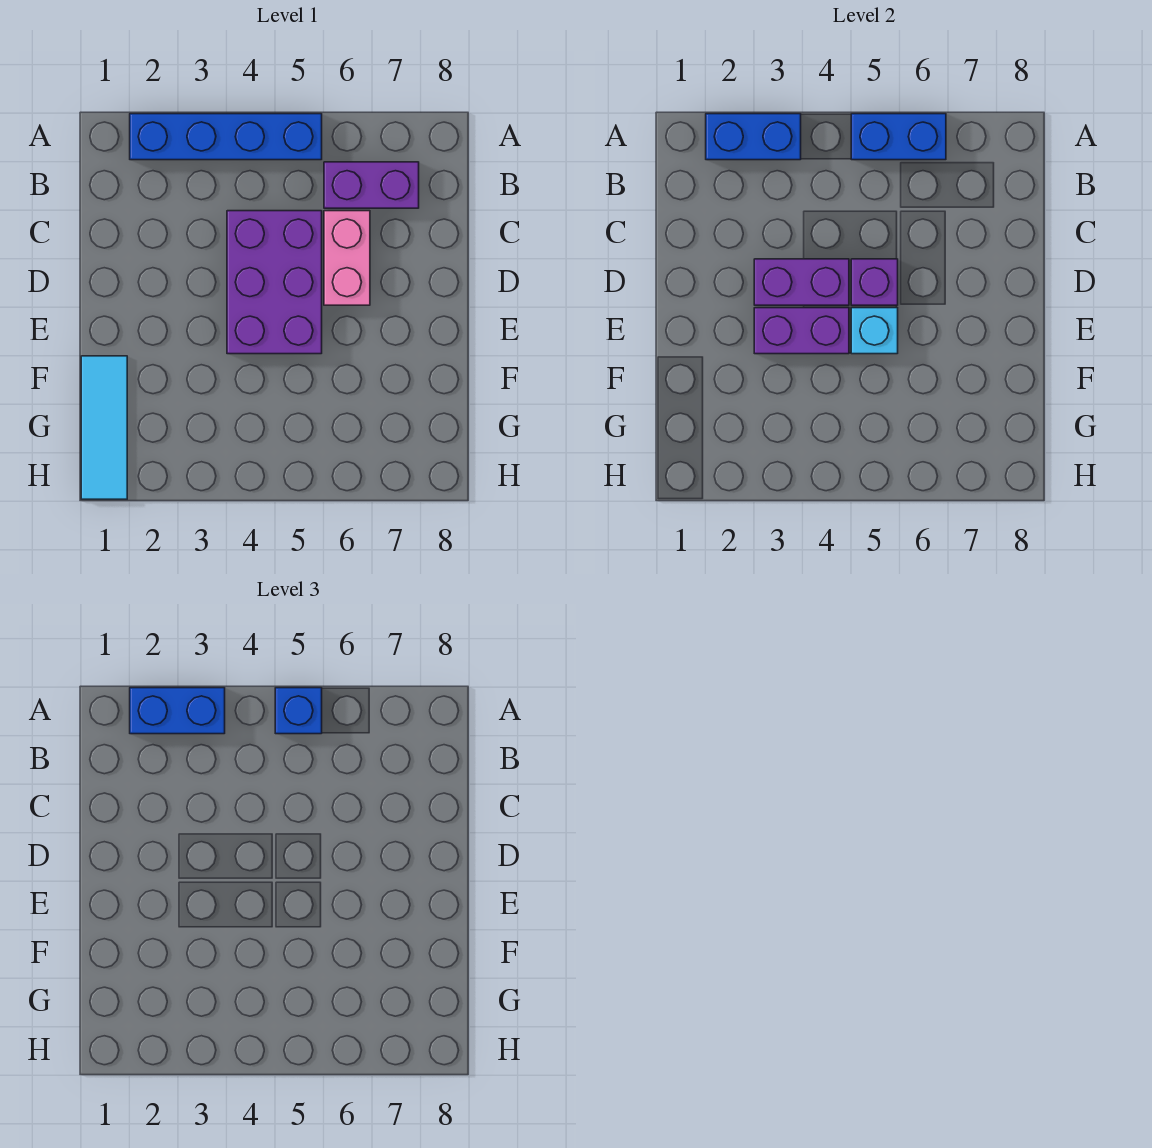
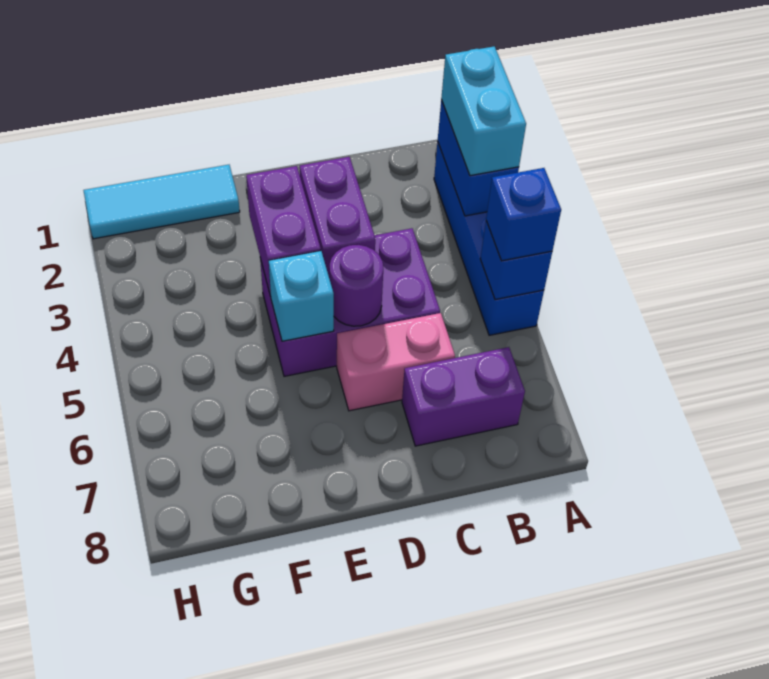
blue brick A2:A3 level 3 -> cyan brick A2:A3 level 3
blue brick A5:A6 level 2 -> blue brick A5 level 2
purple brick B6:B7 level 1 -> purple brick B7:C7 level 1
purple brick D5 level 2 -> purple round brick D5 level 2

